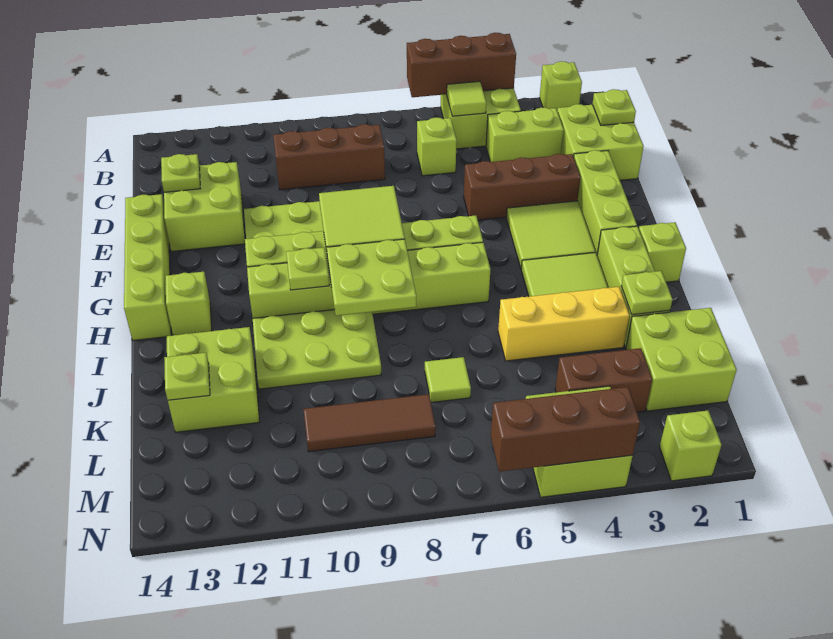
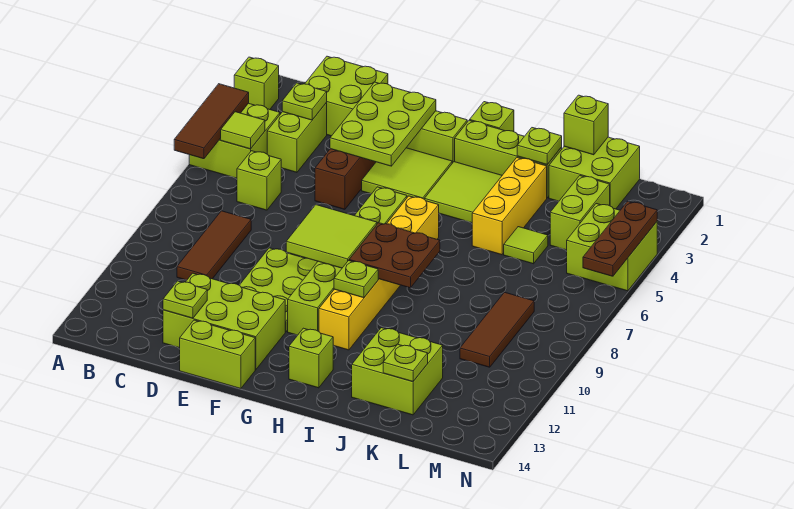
brown brick A4:A6 level 2 -> brown tile A4:A6 level 2
lime plate C1 level 2 -> lime plate C3 level 2
brown brick C8:C10 level 1 -> brown tile C8:C10 level 1
lime brick D12:E13 level 1 -> lime brick D12:F13 level 1
lime brick E14:H14 level 1 -> lime brick E14:F14 level 1
lime brick H6:H11 level 1 -> yellow brick H6:H11 level 1
lime plate H8:I9 level 2 -> brown plate H8:I9 level 2
lime plate I9:J11 level 1 -> lime plate E2:F4 level 2
lime tile K7 level 1 -> lime tile K5 level 1
brown brick L3:L4 level 1 -> lime brick L3:L4 level 1
lime brick N2 level 1 -> lime brick K1 level 2
brown brick N4:N6 level 2 -> brown plate N4:N6 level 2

